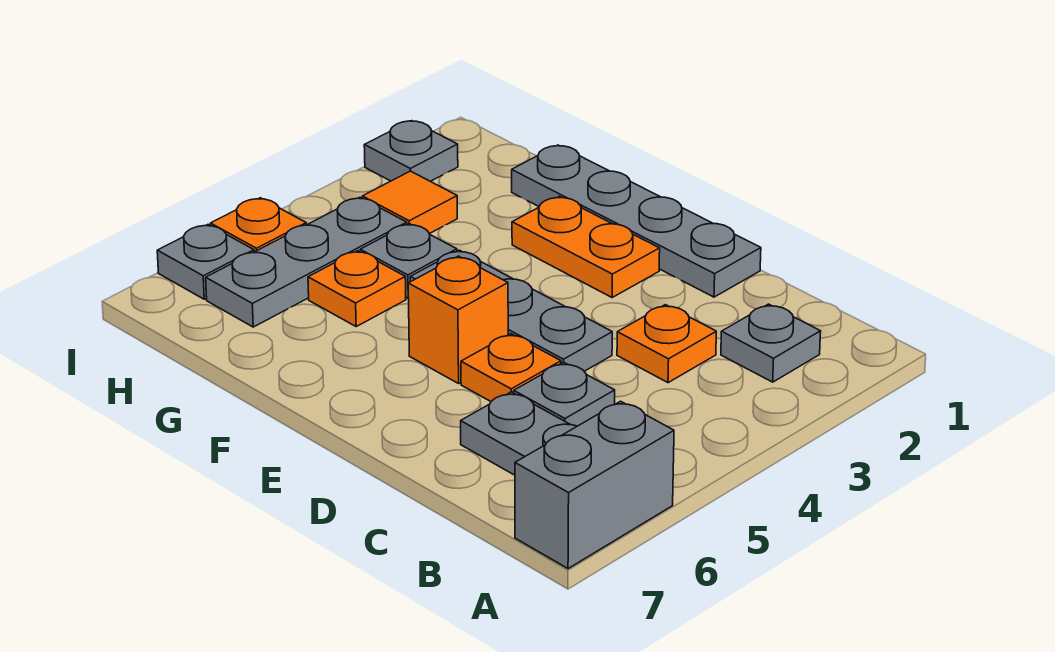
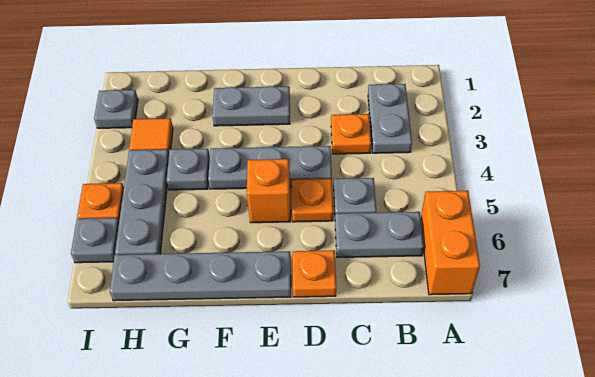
grey brick A6:A7 level 1 -> orange brick A6:A7 level 1
grey plate B2 level 1 -> grey plate B2:B3 level 1
grey plate D1:G1 level 1 -> grey plate E7:H7 level 1
orange plate E2:F2 level 1 -> grey plate E2:F2 level 1
orange plate G5 level 1 -> orange plate D7 level 1

